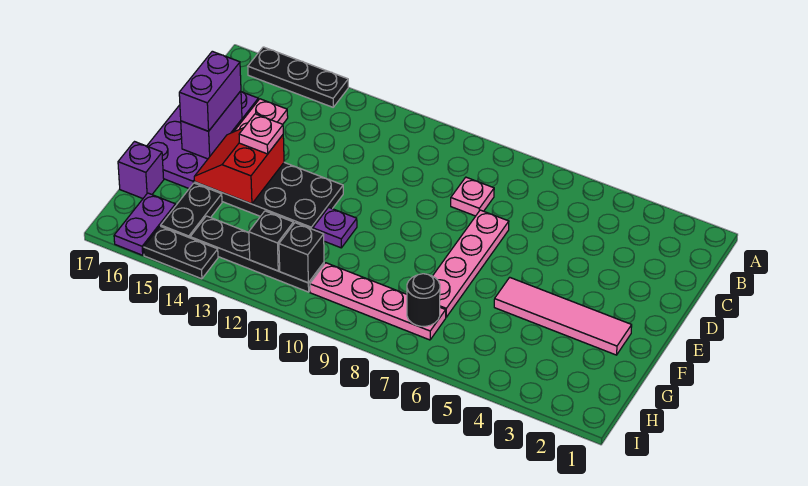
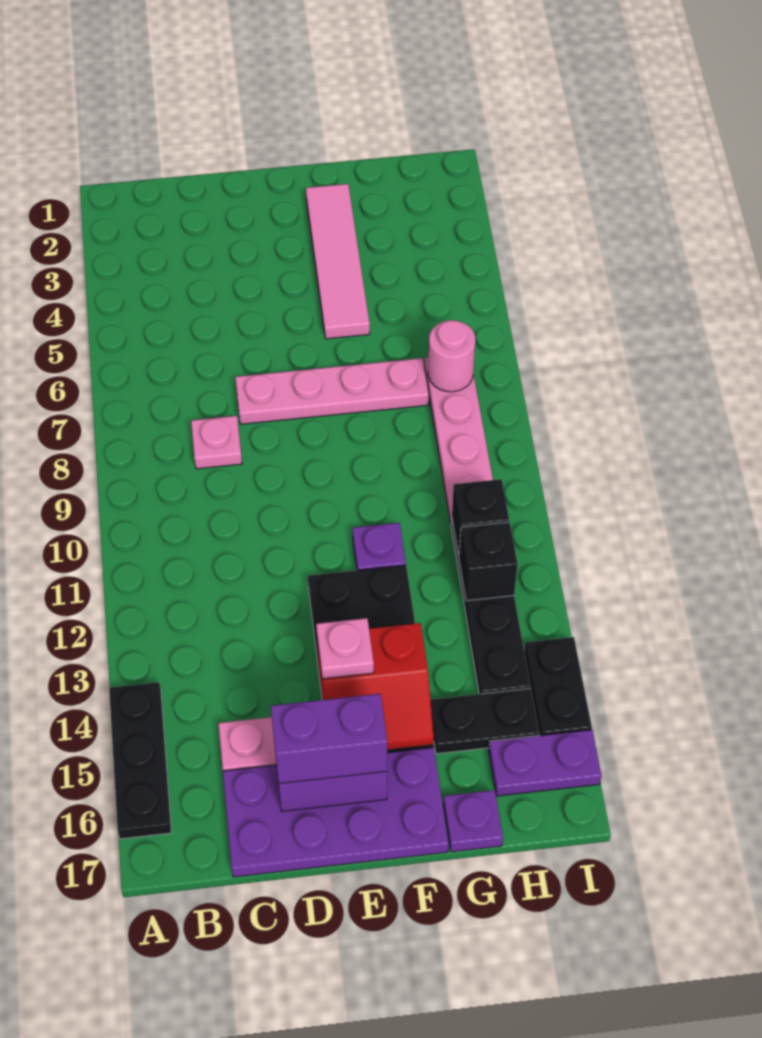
purple brick G17 level 1 -> purple plate G17 level 1
black round brick H7 level 2 -> pink round brick H7 level 2

